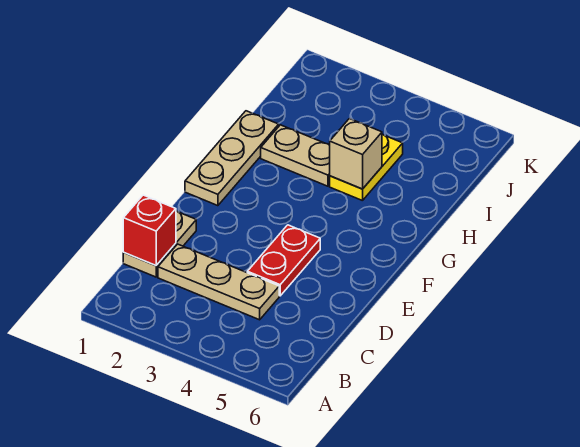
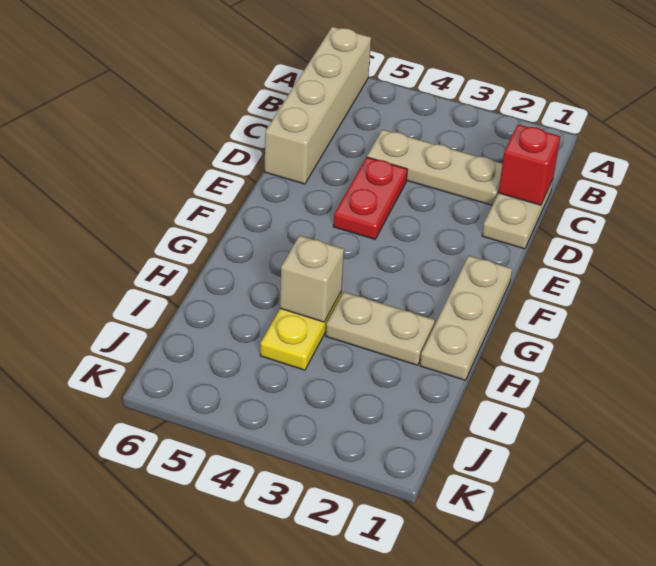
none -> tan brick A6:D6 level 1

